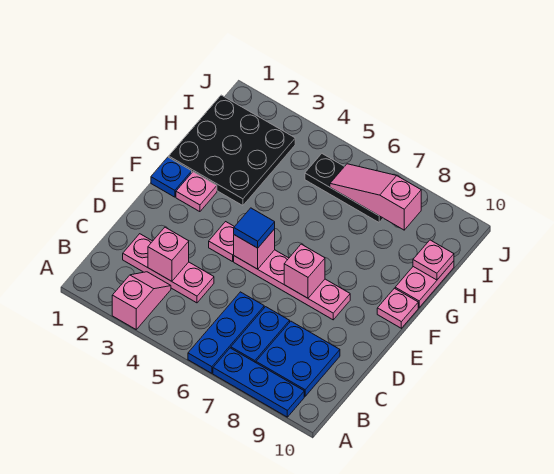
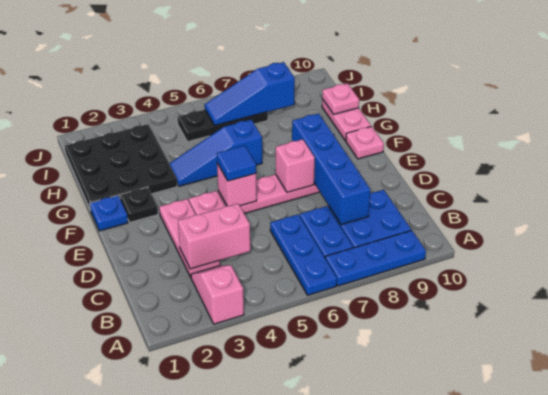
pink plate C2:C4 level 1 -> pink plate C3:E3 level 1
pink brick C3 level 2 -> pink brick C3:C4 level 2
none -> blue brick C8:F8 level 2
pink plate F2 level 1 -> black plate F2 level 1
none -> blue slope G4:G6 level 1 top 6
pink slope I6:I8 level 2 top 8 -> blue slope I6:I8 level 2 top 8

